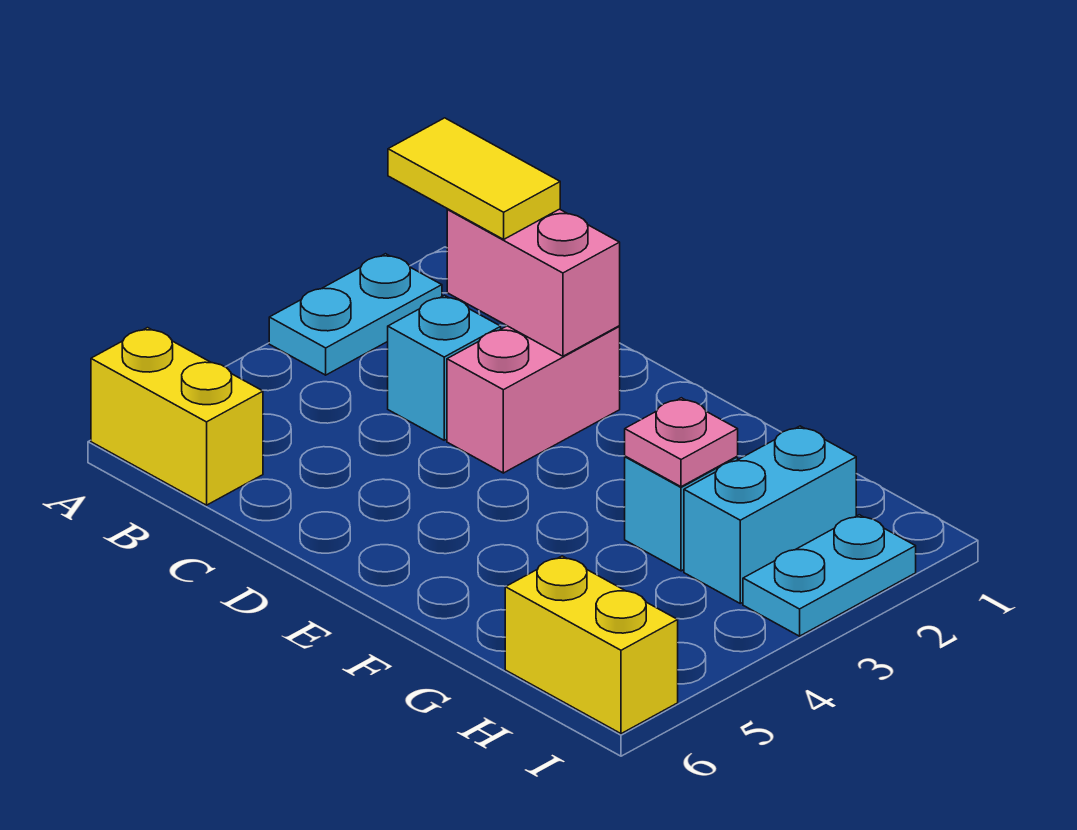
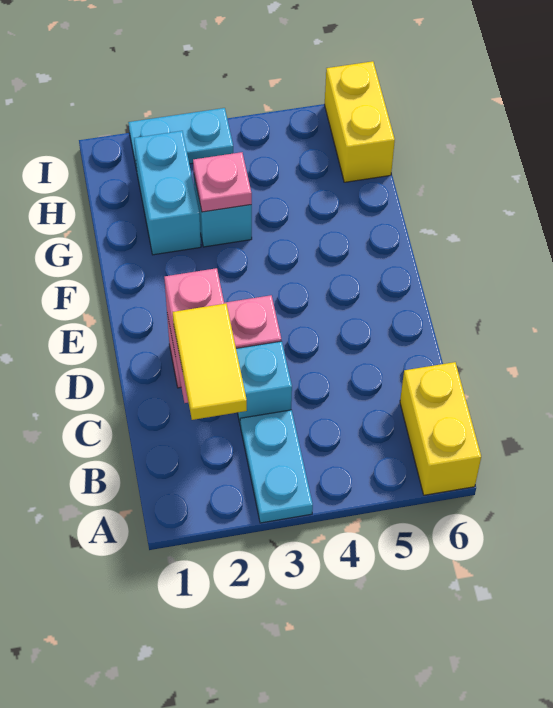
cyan plate A2:A3 level 1 -> cyan plate A3:B3 level 1
cyan brick H2:H3 level 1 -> cyan brick G2:H2 level 1

